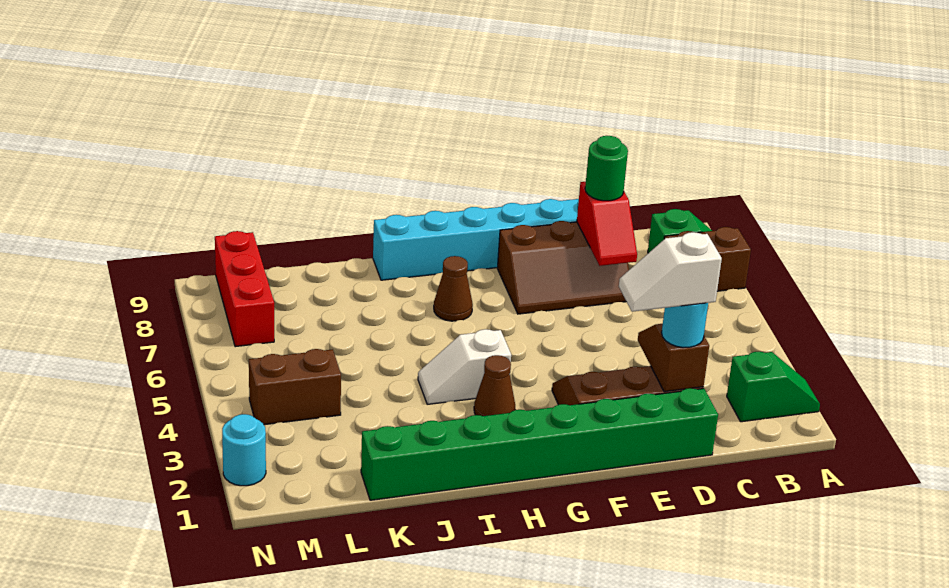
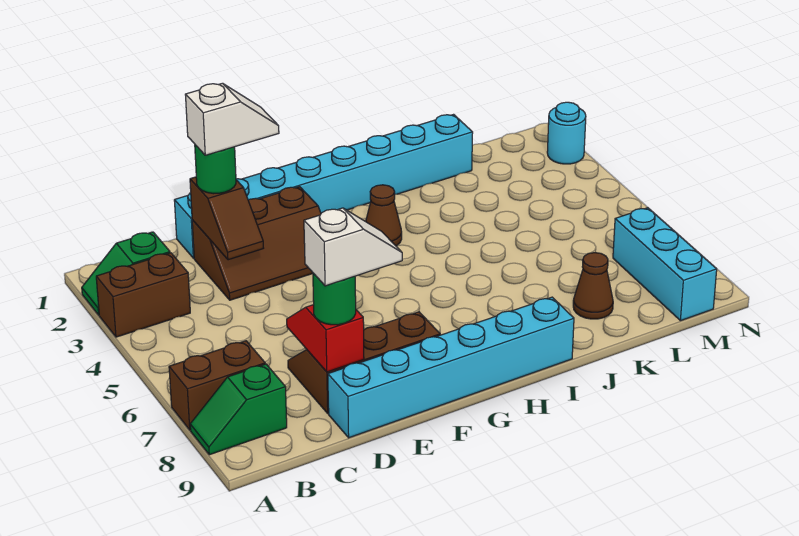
green brick D1:K1 level 1 -> cyan brick D1:K1 level 1
cyan round brick D2 level 3 -> green round brick D2 level 3
white slope H4:I4 level 1 top H -> white slope D8:E8 level 4 top D
brown cone H7 level 1 -> brown cone K8 level 1
brown brick L4:M4 level 1 -> brown brick A3:B3 level 1
red brick M7:M9 level 1 -> cyan brick M7:M9 level 1

